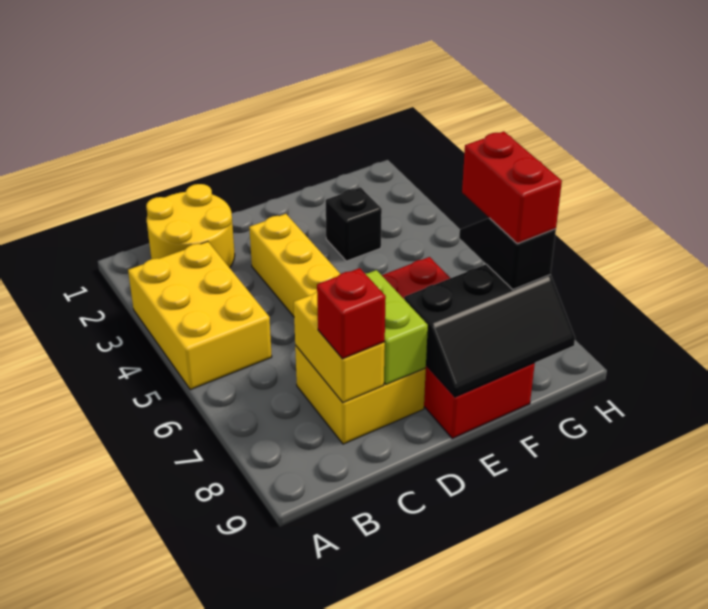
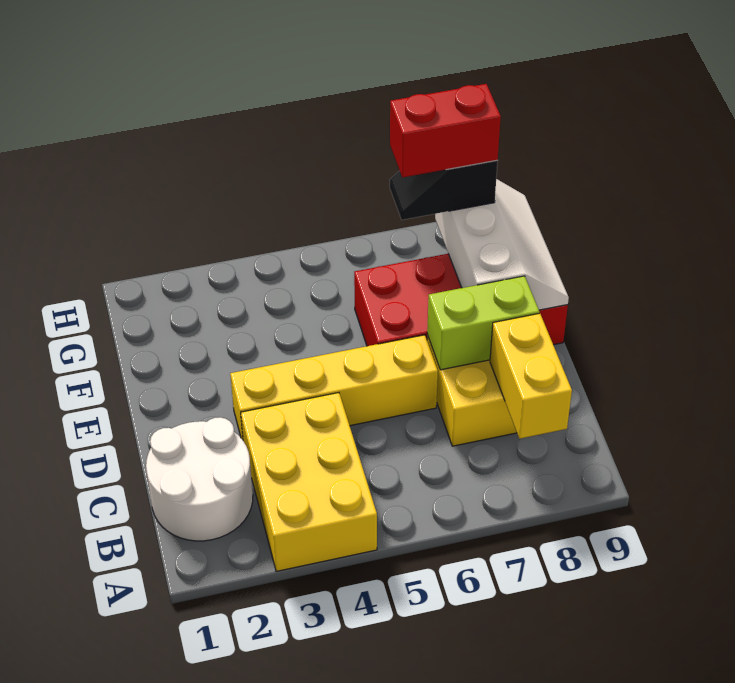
yellow brick A3:B5 level 1 -> yellow brick A3:C4 level 1
yellow round brick B1:C2 level 1 -> white round brick B1:C2 level 1
yellow brick C7:C8 level 2 -> yellow brick B8:C8 level 2
red brick C8 level 3 -> none
black slope E8:G9 level 2 top 8 -> white slope E8:G9 level 2 top 8
black brick F3 level 1 -> none

